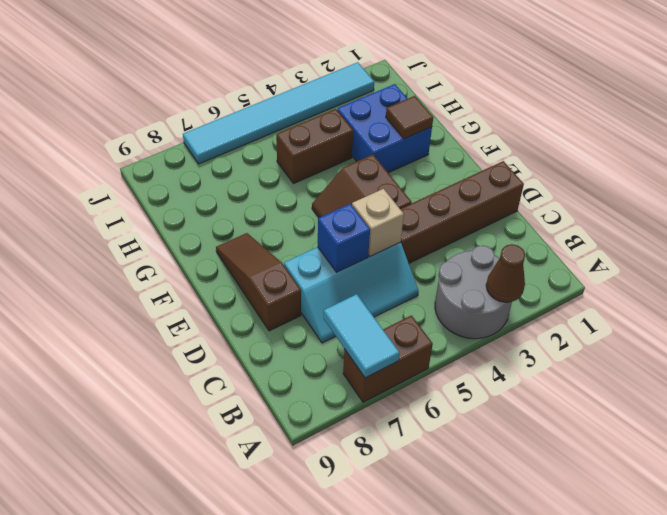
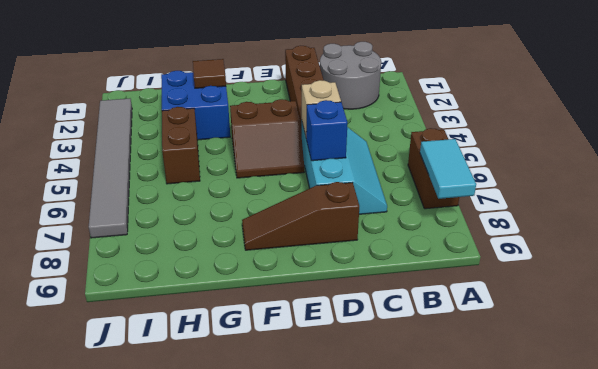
grey round brick A3:B4 level 1 -> grey round brick B1:C2 level 1
brown cone A3 level 2 -> none
cyan tile A7:B7 level 2 -> cyan tile A7:A8 level 2
cyan tile J2:J7 level 1 -> grey tile J2:J7 level 1

